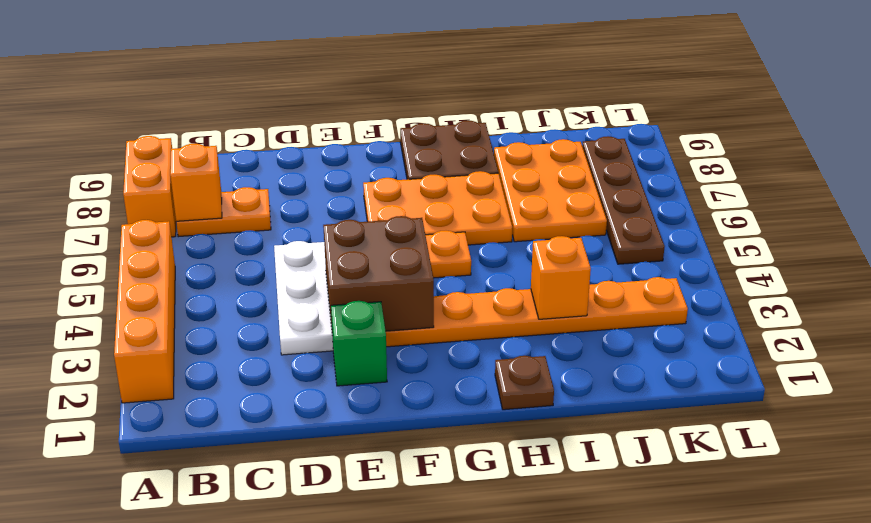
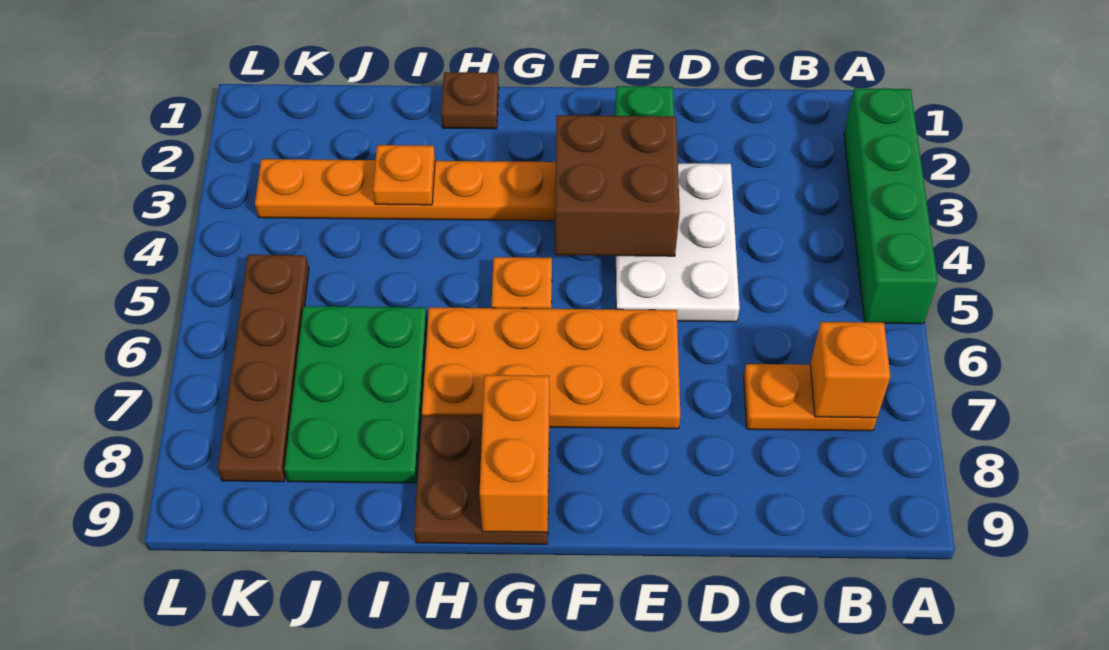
orange brick A2:A5 level 1 -> green brick A2:A5 level 1
orange brick A7:A8 level 1 -> orange brick G8:G9 level 2
orange plate F6:H7 level 1 -> orange plate E6:H7 level 1
orange brick I3 level 2 -> orange plate I3 level 2
orange plate I6:J8 level 1 -> green plate I6:J8 level 1

